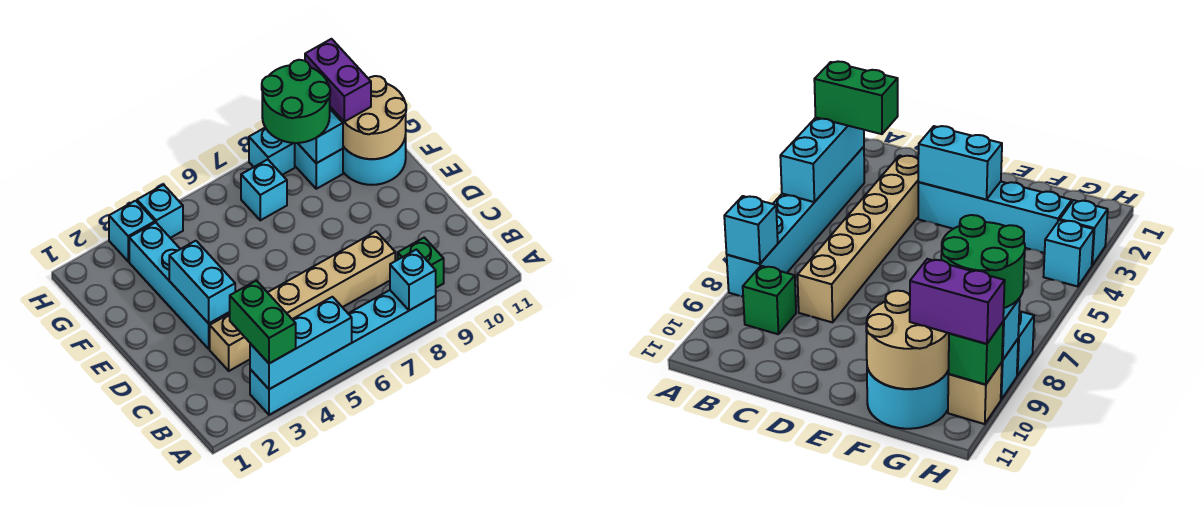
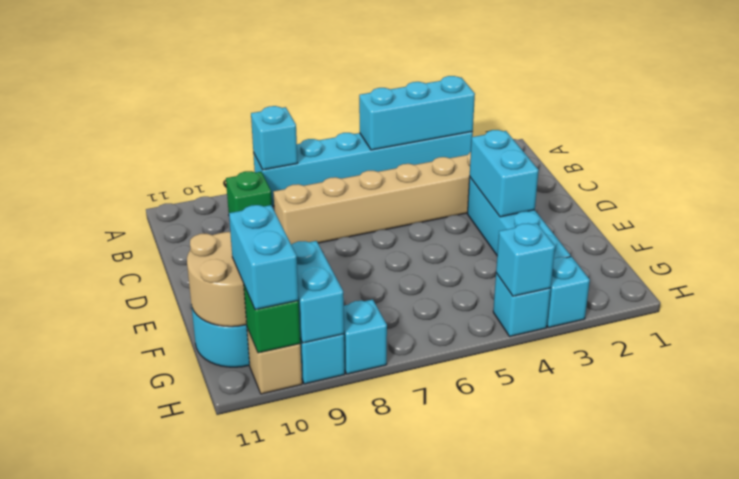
green brick A3:B3 level 3 -> none
cyan brick G7 level 1 -> cyan brick H4 level 2
green round brick G8:H9 level 3 -> none
purple brick G10:H10 level 3 -> cyan brick G10:H10 level 3

